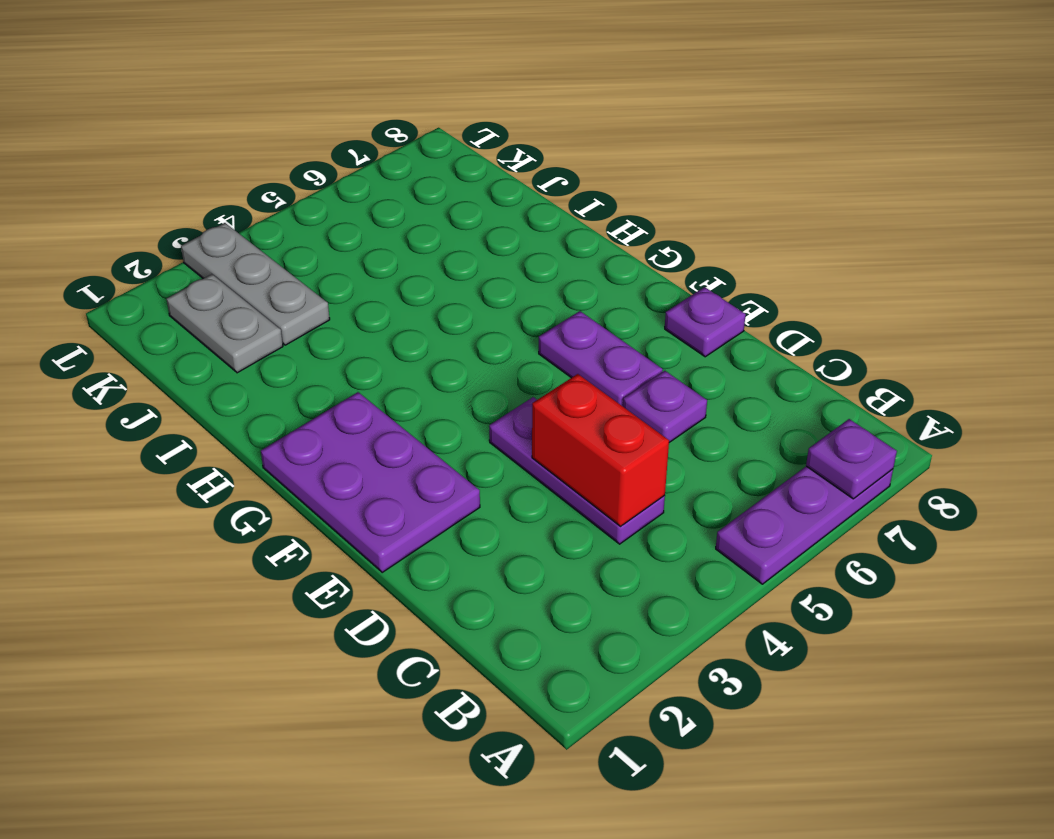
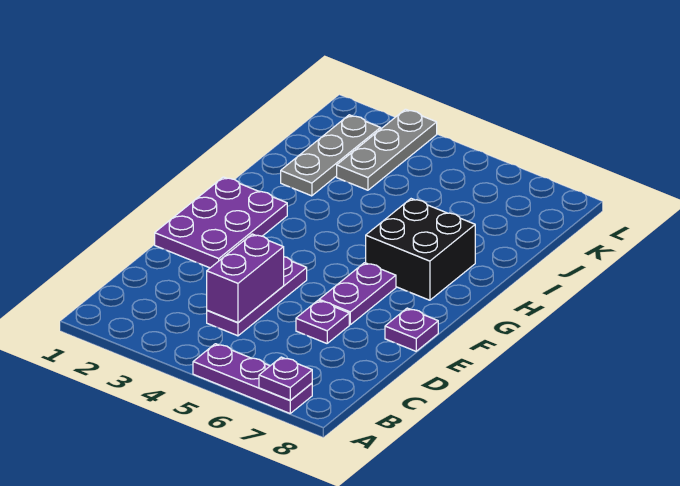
red brick C4:D4 level 2 -> purple brick C4:D4 level 2
none -> black brick G6:H7 level 1
grey plate J2:K2 level 1 -> grey plate I2:K2 level 1

